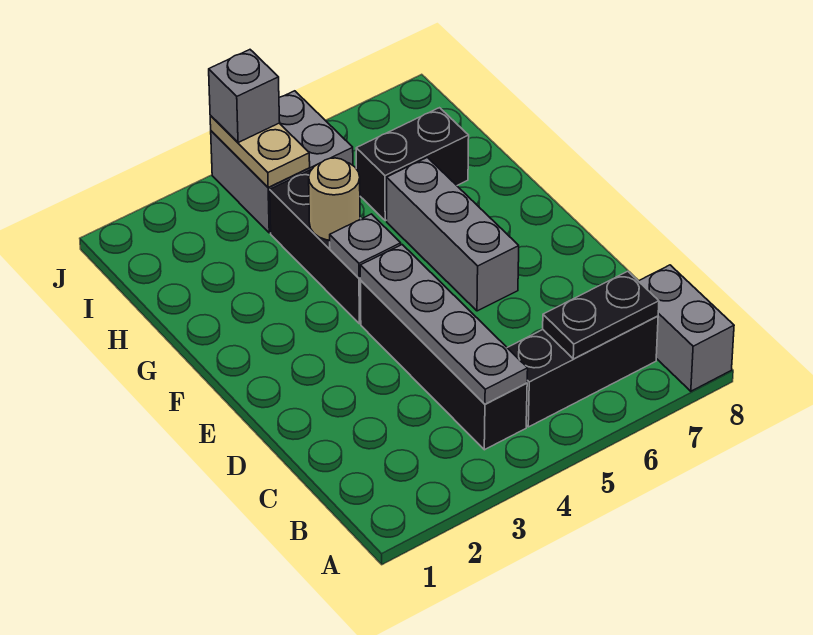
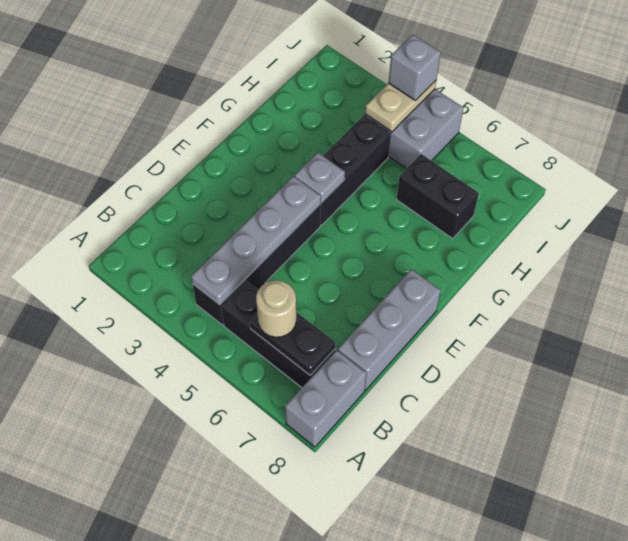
grey brick E6:G6 level 1 -> grey brick C8:E8 level 1
tan round brick G4 level 2 -> tan round brick B6 level 3

